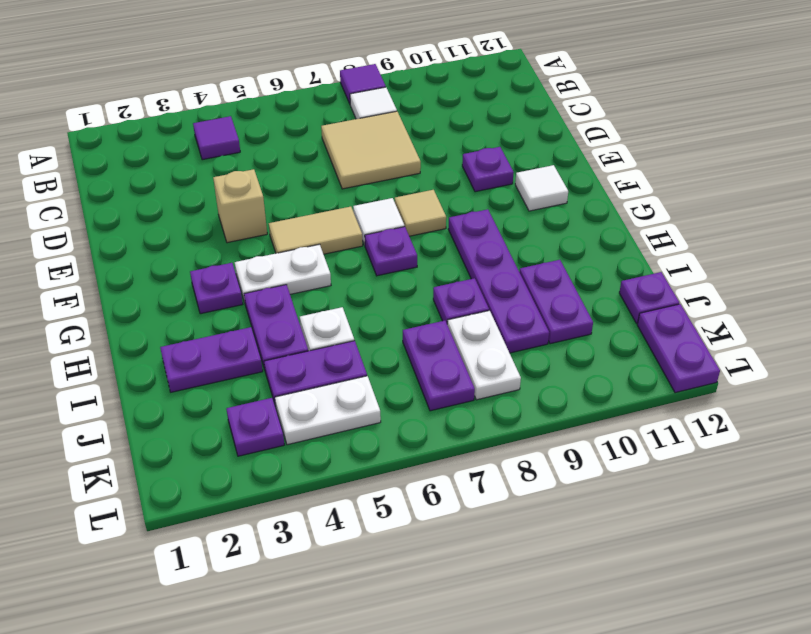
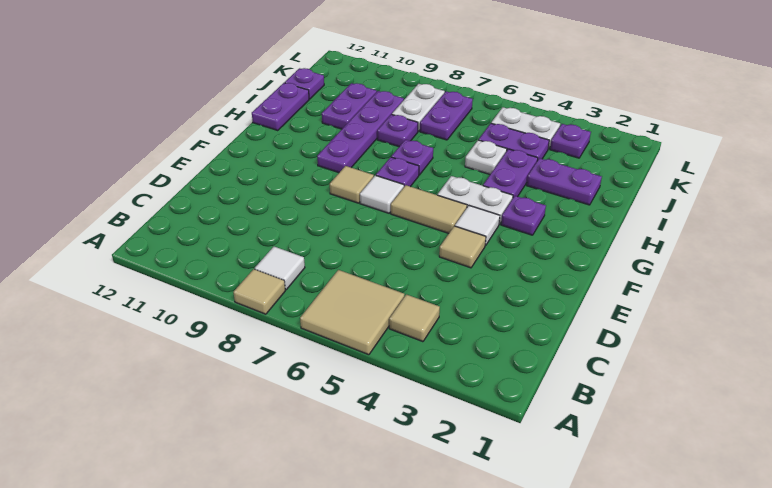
purple tile A8 level 1 -> tan tile A8 level 1
purple tile B4 level 1 -> tan tile B4 level 1
tan tile C7:D8 level 1 -> tan tile A5:B6 level 1
tan brick E4 level 1 -> tan tile E4 level 1
purple plate E10 level 1 -> purple plate H7 level 1
white tile F11 level 1 -> white tile F4 level 1
purple plate K12:L12 level 1 -> purple plate H12:I12 level 1

